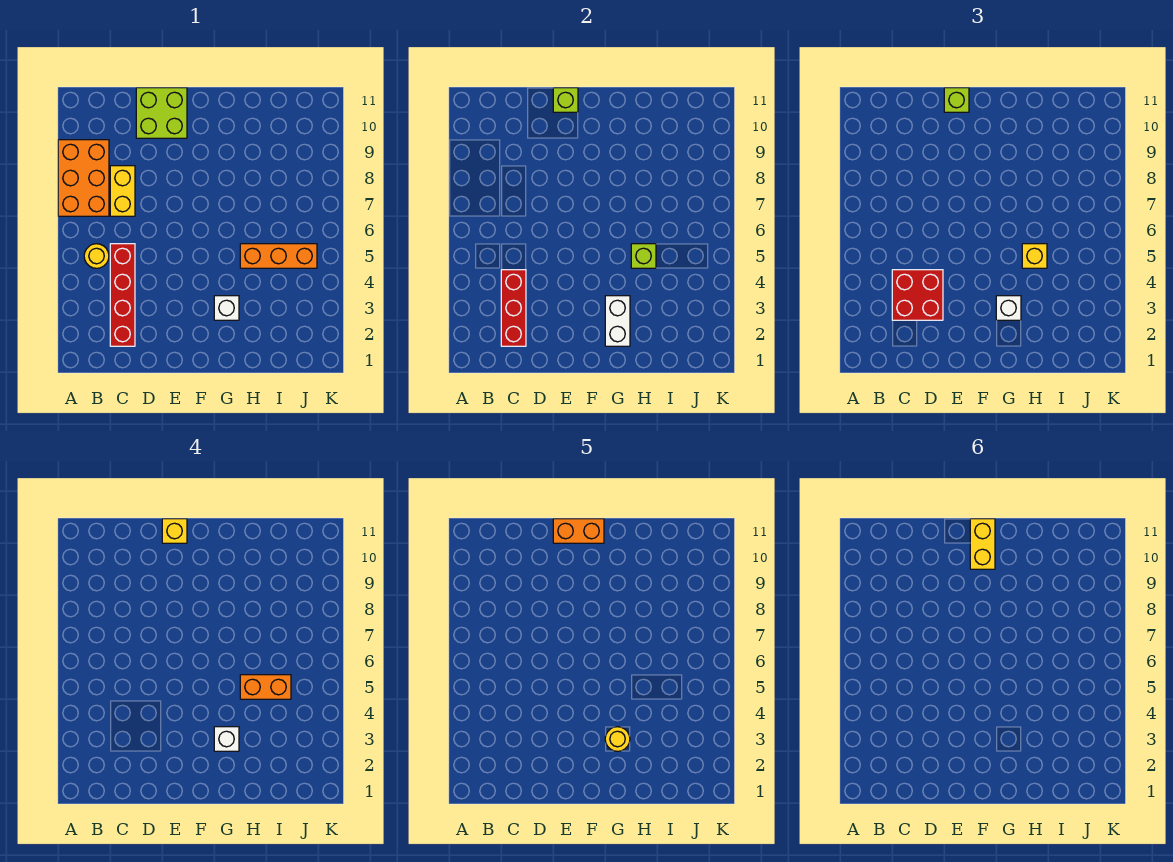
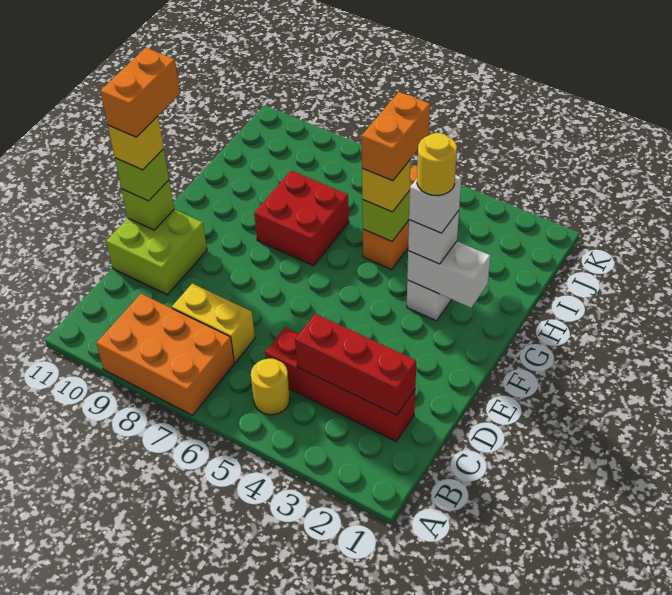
red brick C3:D4 level 3 -> red brick G7:H8 level 1
yellow brick F10:F11 level 6 -> none

